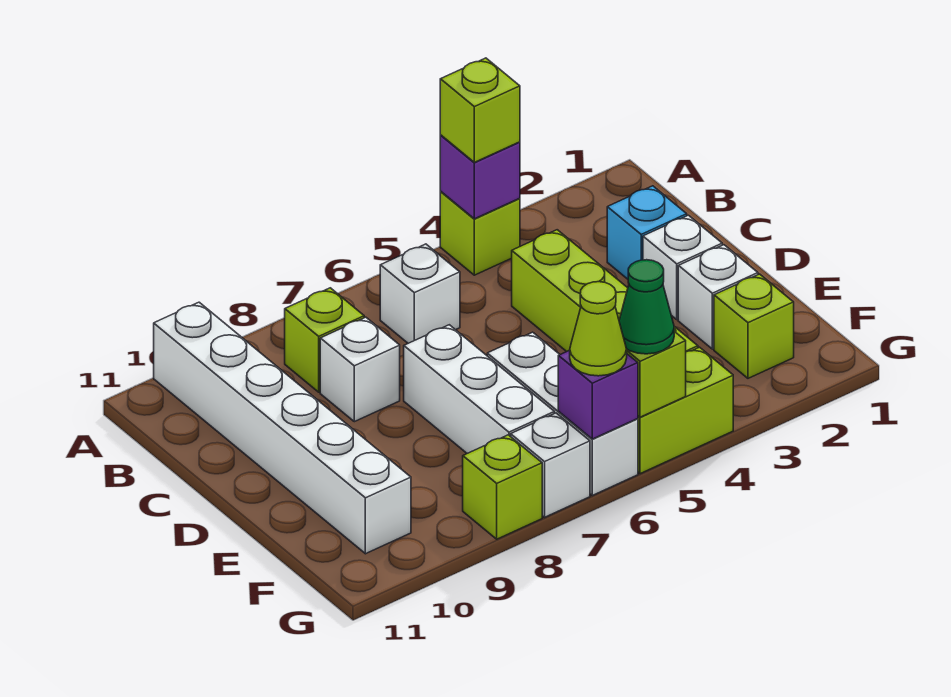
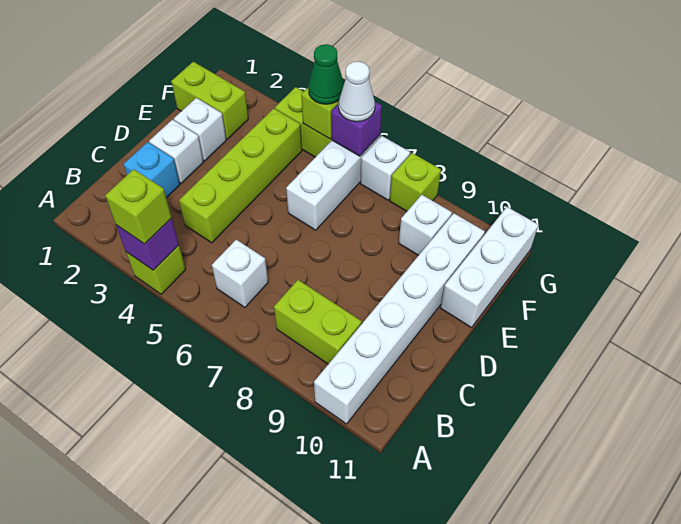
lime brick B8 level 1 -> lime brick B8:B9 level 1
white brick C8 level 1 -> white brick F9 level 1
white brick D7:F7 level 1 -> white brick E11:G11 level 1
lime brick F2 level 1 -> lime brick F1:F2 level 1
lime cone G6 level 3 -> white cone G6 level 3

